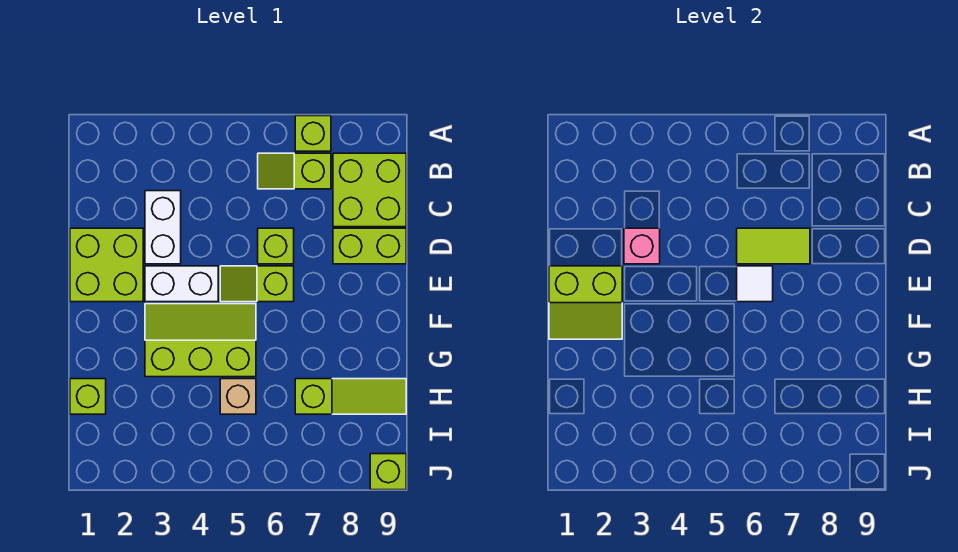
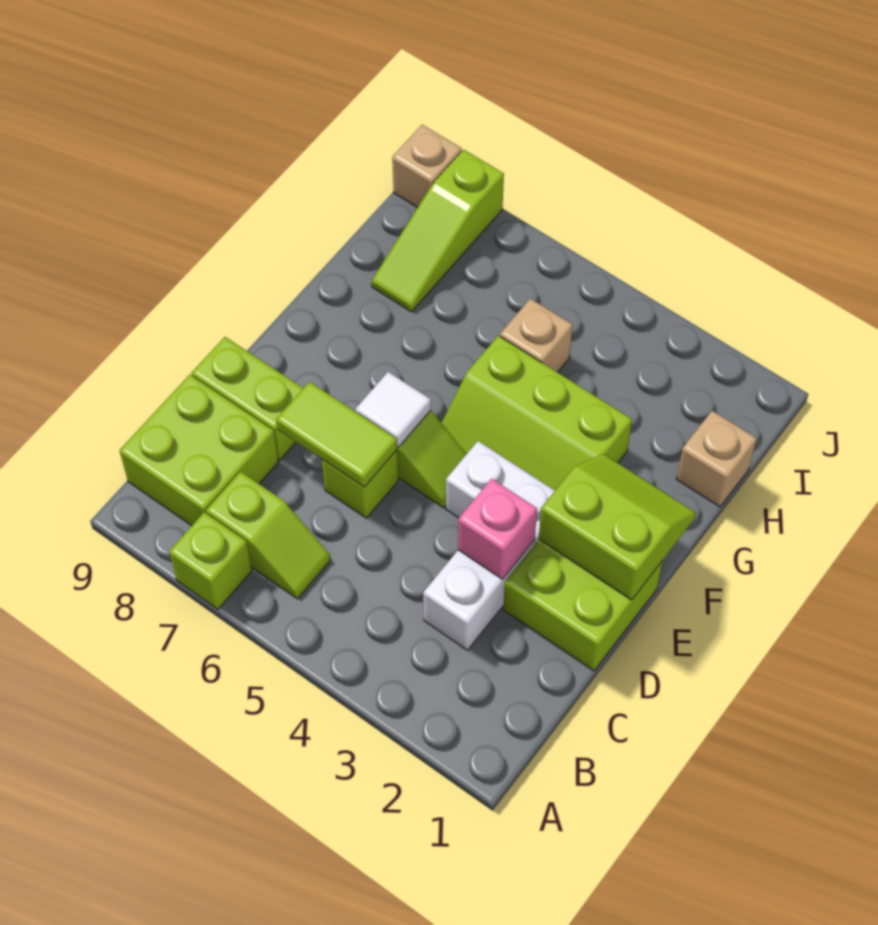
lime brick H1 level 1 -> tan brick H1 level 1
lime slope H7:H9 level 1 top 7 -> lime slope H8:J8 level 1 top J
lime brick J9 level 1 -> tan brick J9 level 1

